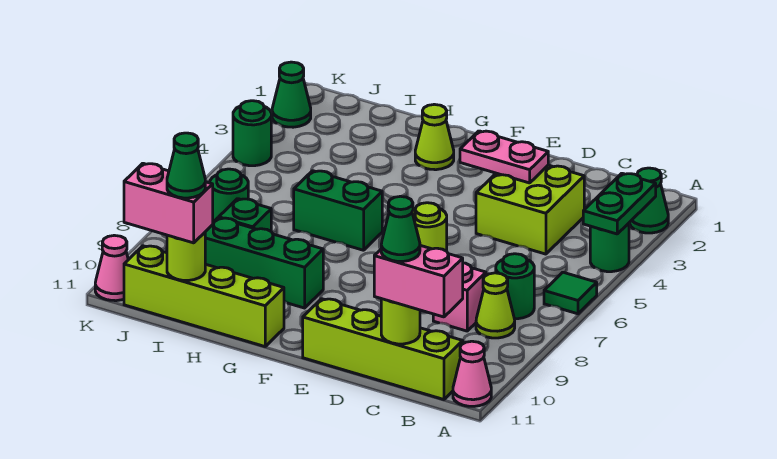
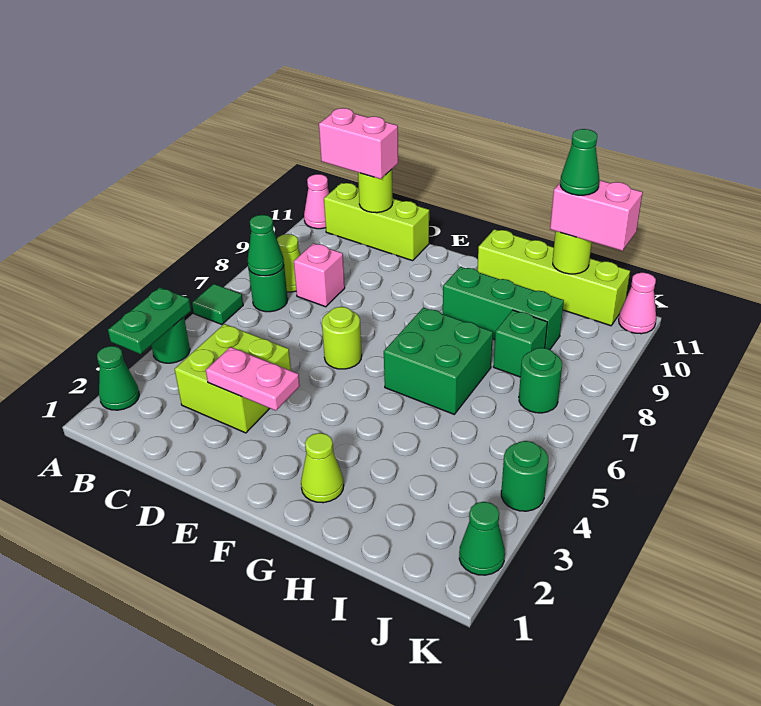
lime brick B11:E11 level 1 -> lime brick B11:D11 level 1
green cone C11 level 4 -> green cone B7 level 2
green brick G6:H6 level 1 -> green brick G6:H7 level 1

